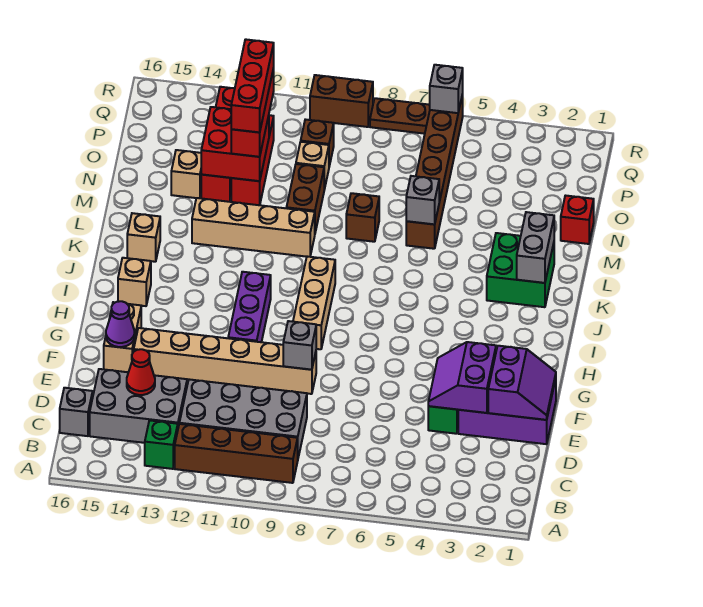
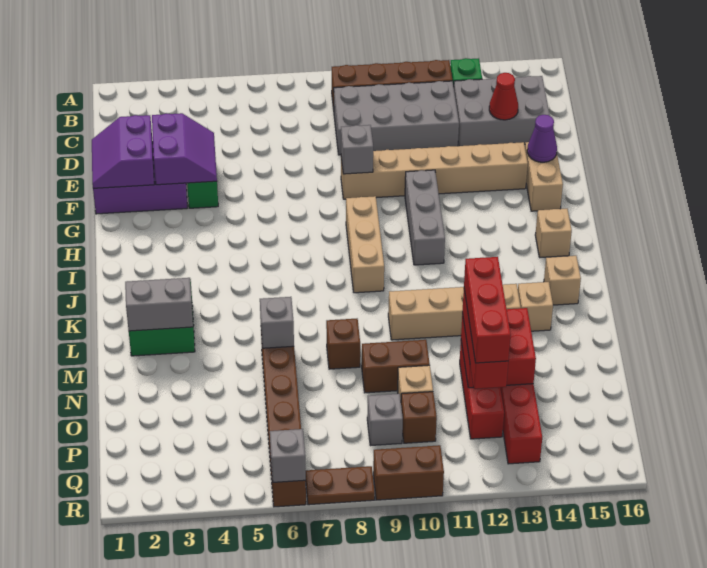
grey brick C16 level 1 -> grey brick P9 level 1
purple brick G11:I11 level 1 -> grey brick G11:I11 level 1
grey brick K2:L2 level 2 -> grey brick L2:L3 level 2
brown brick M10:N10 level 1 -> brown brick N9:N10 level 1
red brick N1 level 1 -> none
tan brick N14 level 1 -> tan brick L14 level 1

